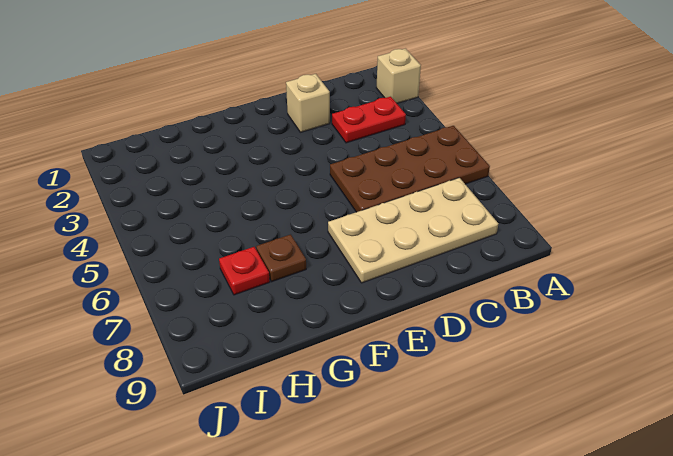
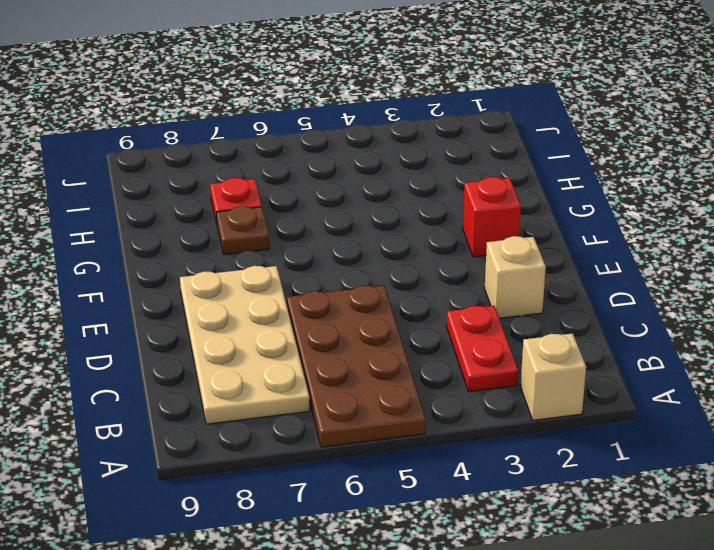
none -> red brick F2 level 1

